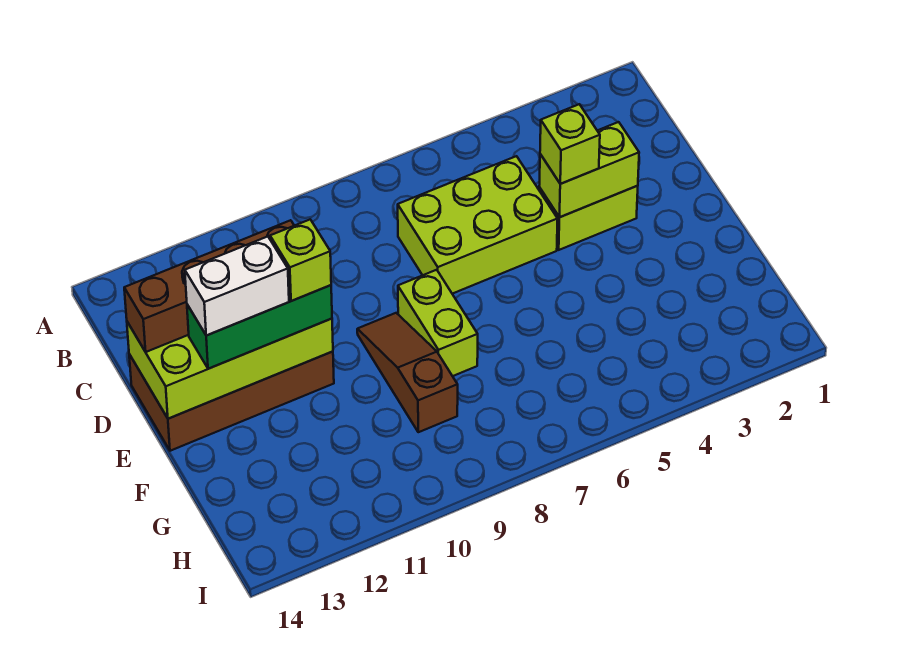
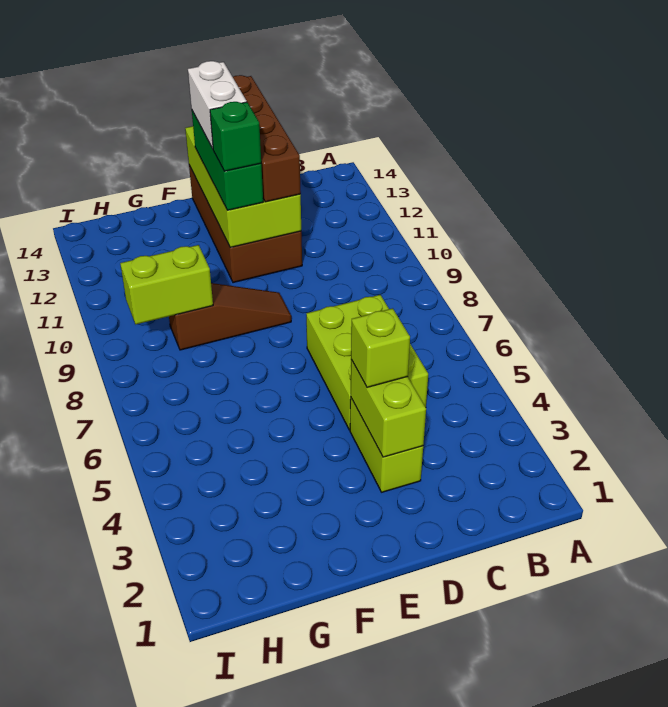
lime brick E8:F8 level 1 -> lime brick G9:H9 level 2
lime brick E11 level 4 -> green brick E11 level 4

